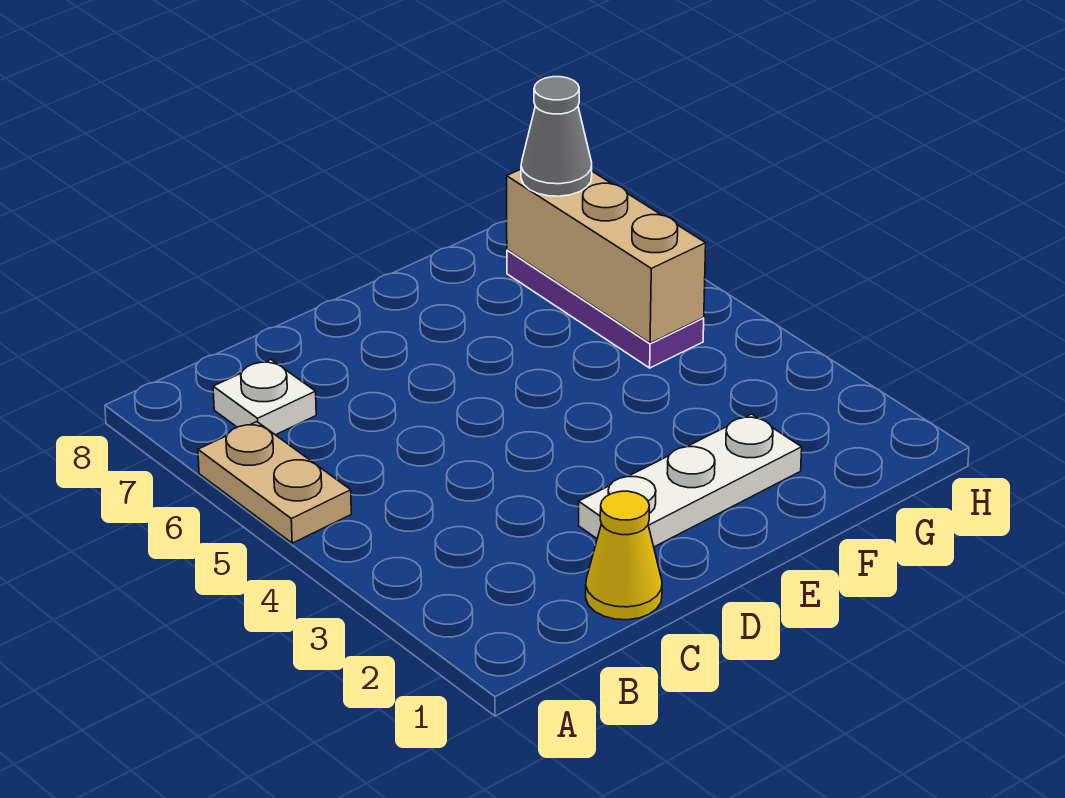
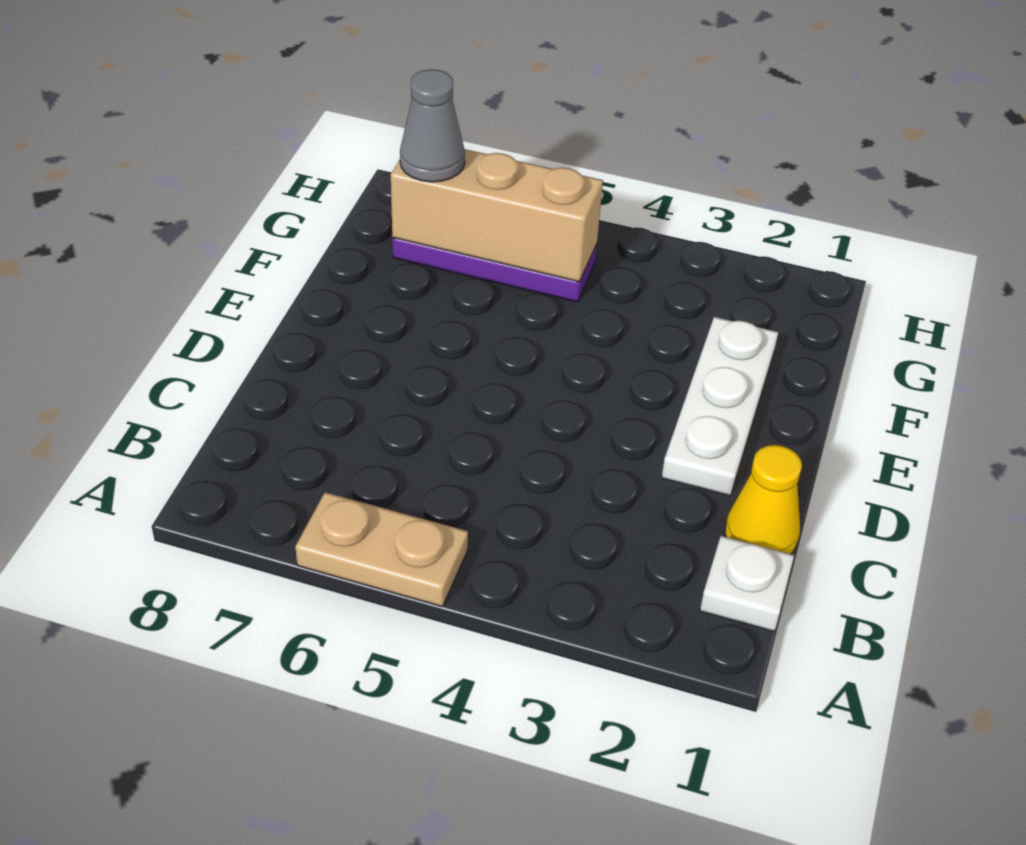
white plate B7 level 1 -> white plate B1 level 1

